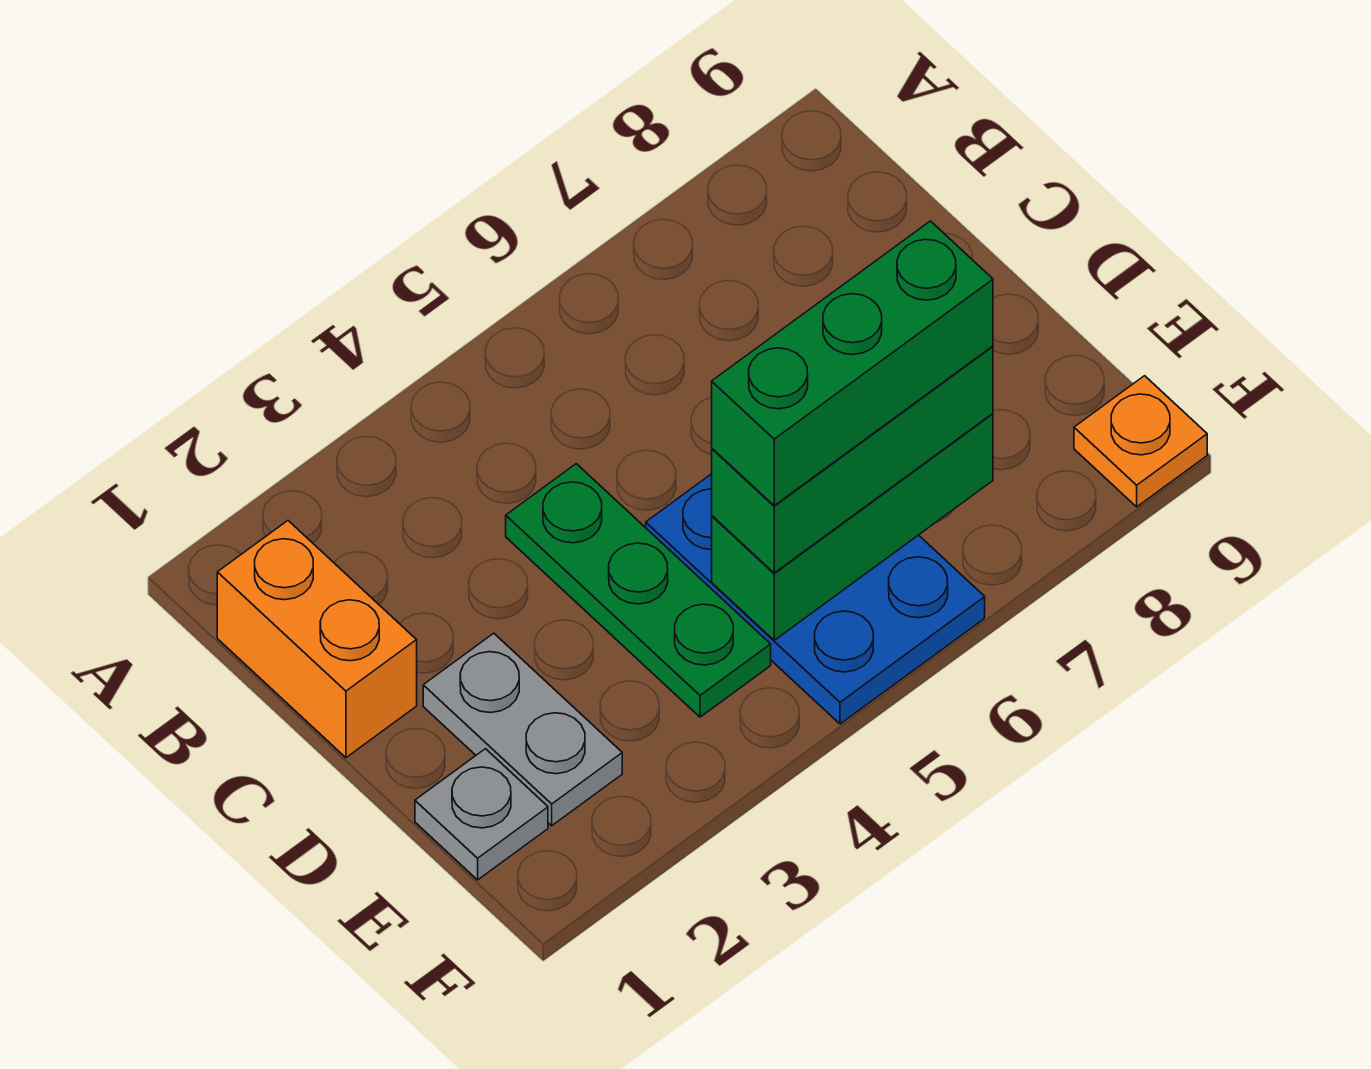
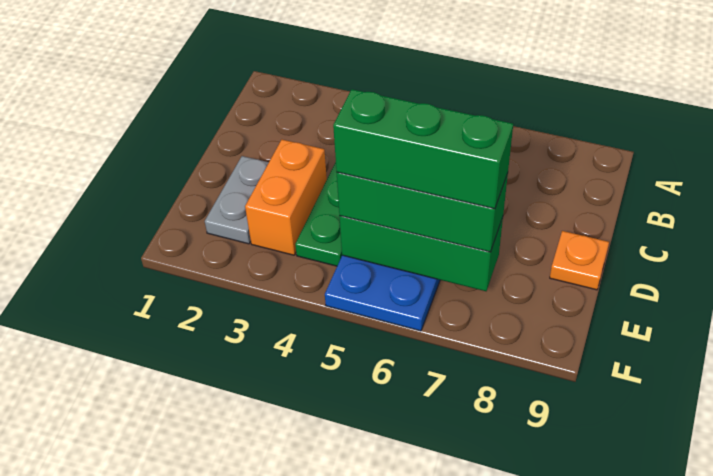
orange brick B1:C1 level 1 -> orange brick D3:E3 level 1
grey plate E1 level 1 -> none
orange plate F9 level 1 -> orange plate D9 level 1

